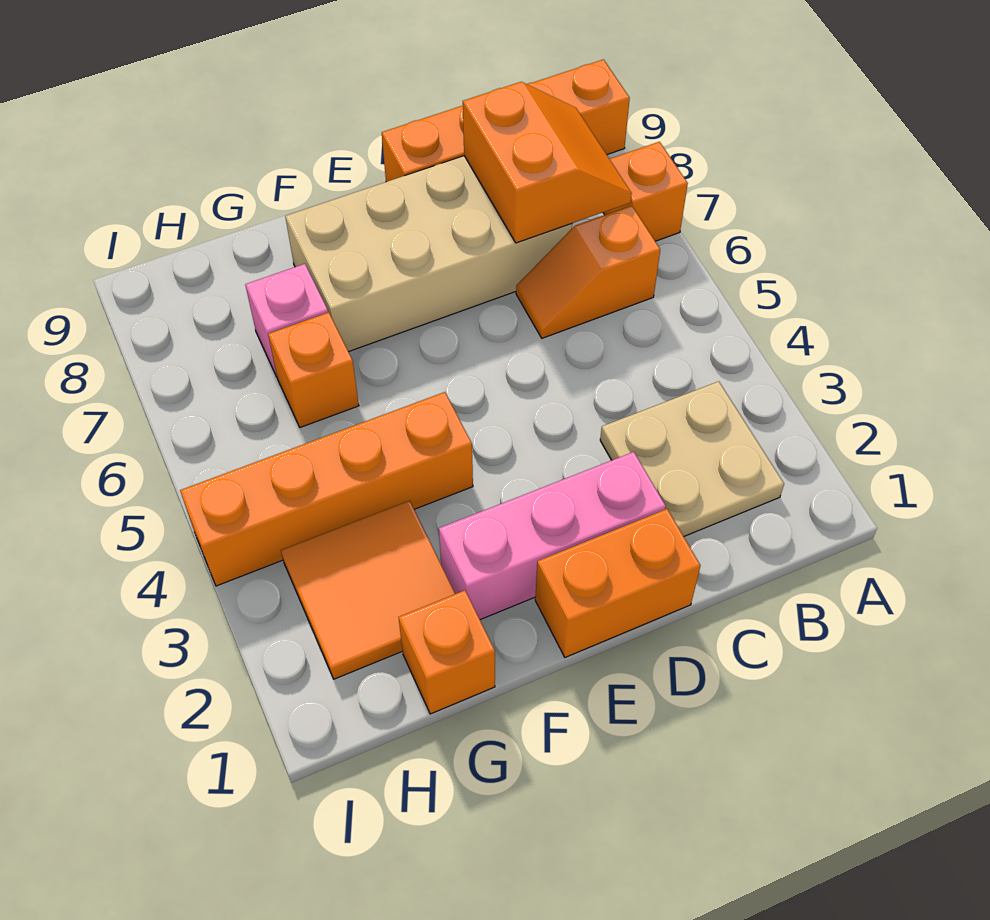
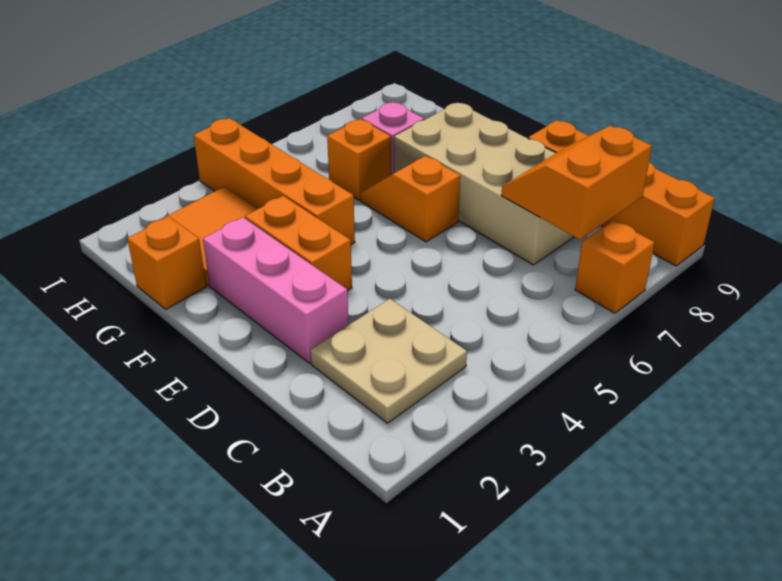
orange slope B6:C6 level 1 top B -> orange slope E6:F6 level 1 top E
orange slope B7:C8 level 2 top C -> orange slope B7:C8 level 2 top B
orange brick D1:E1 level 1 -> orange brick E3:F3 level 1

